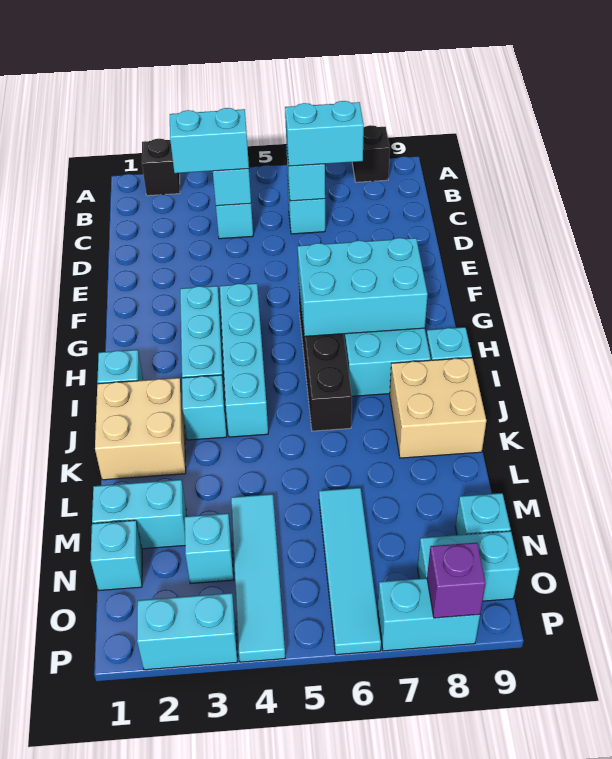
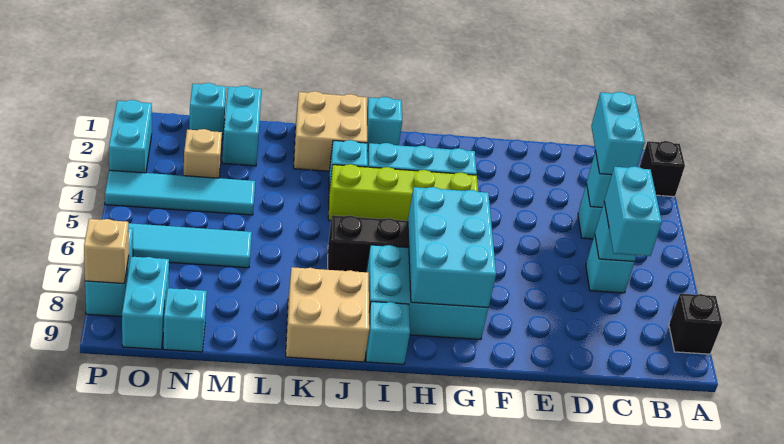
cyan brick G4:J4 level 1 -> lime brick G4:J4 level 1
cyan brick N3 level 1 -> tan brick N3 level 1
purple brick P8 level 2 -> tan brick P8 level 2

